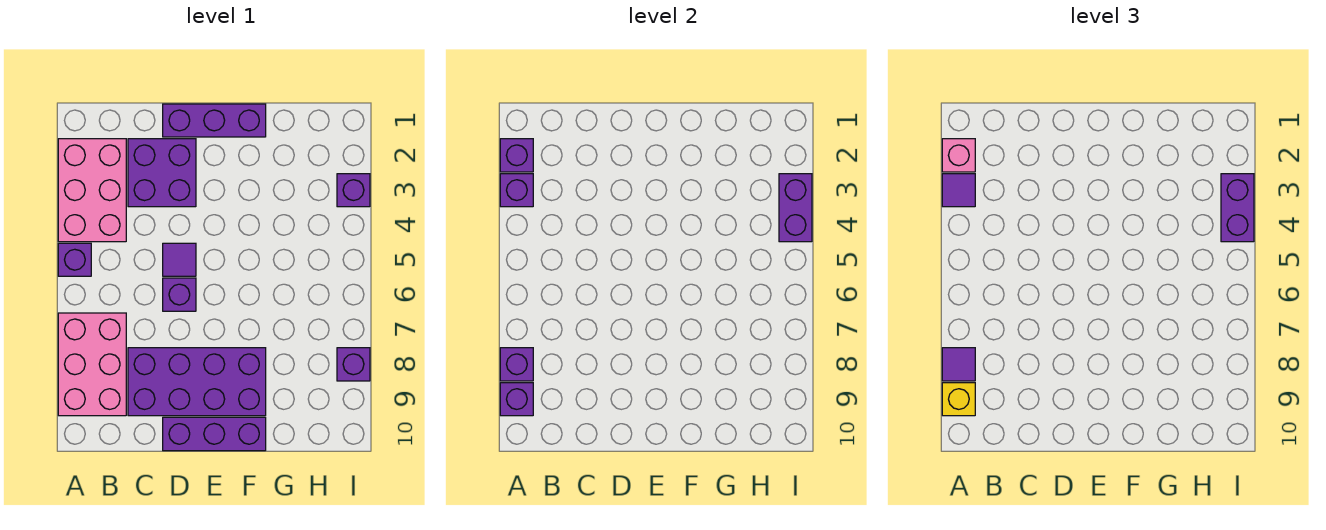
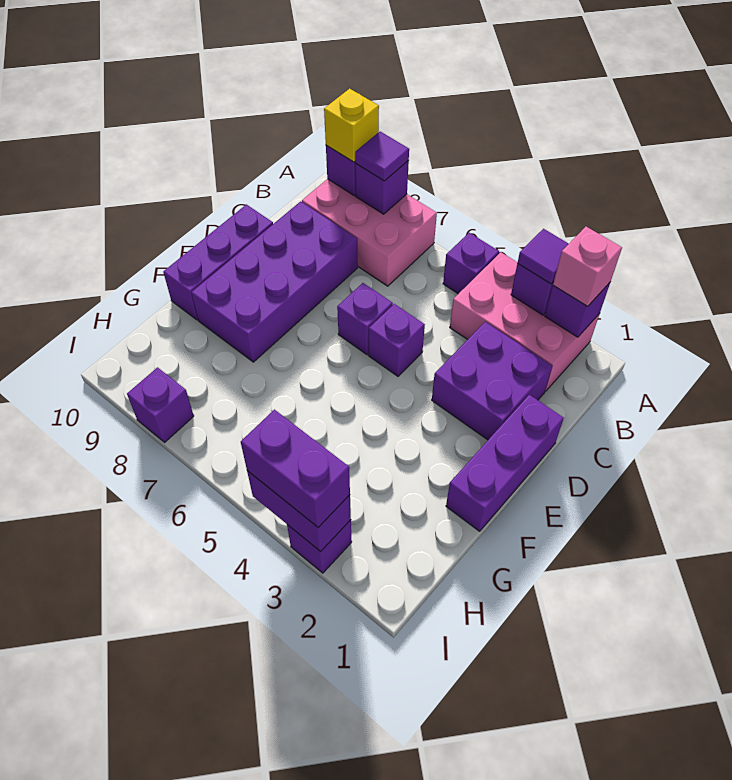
purple tile D5 level 1 -> purple brick D5 level 1

